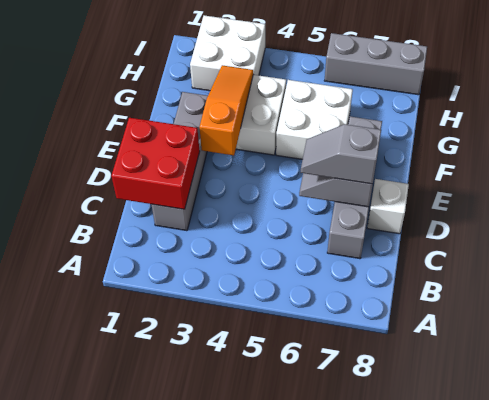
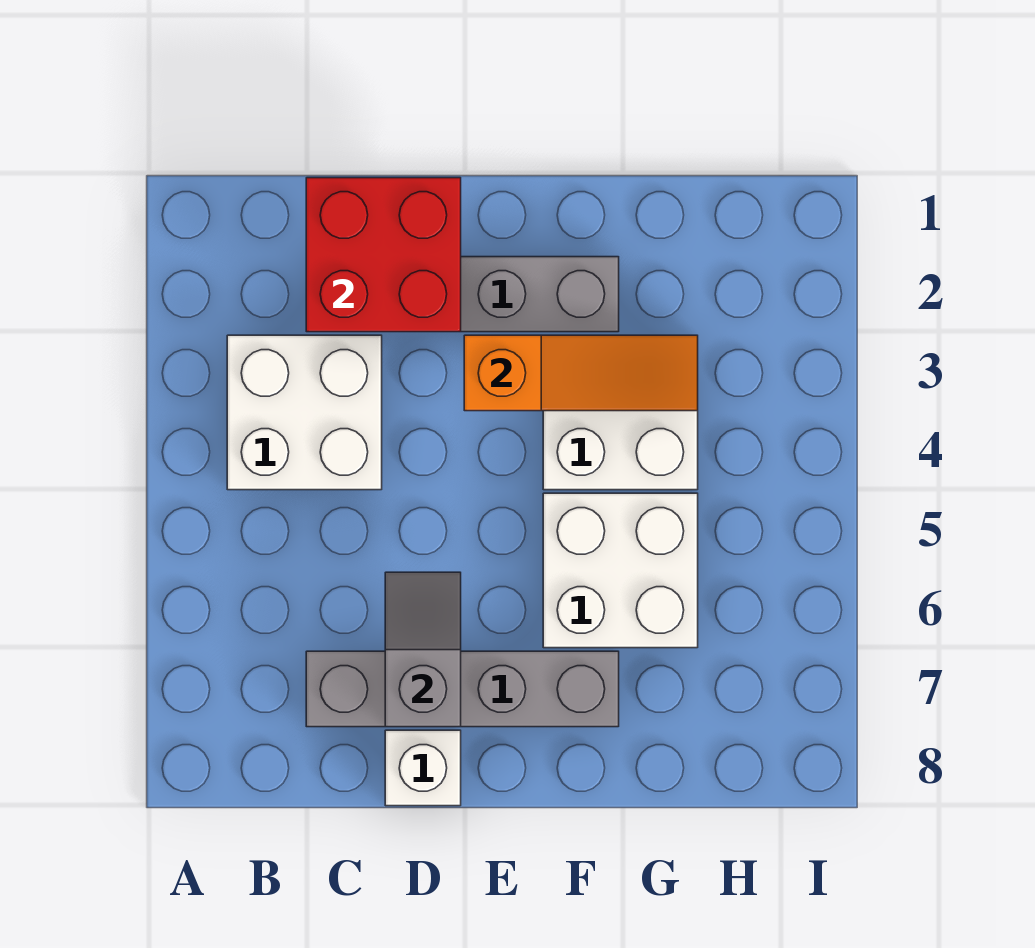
grey slope D6:D7 level 3 top 7 -> none
white brick H2:I3 level 1 -> white brick B3:C4 level 1
grey brick I6:I8 level 1 -> none

